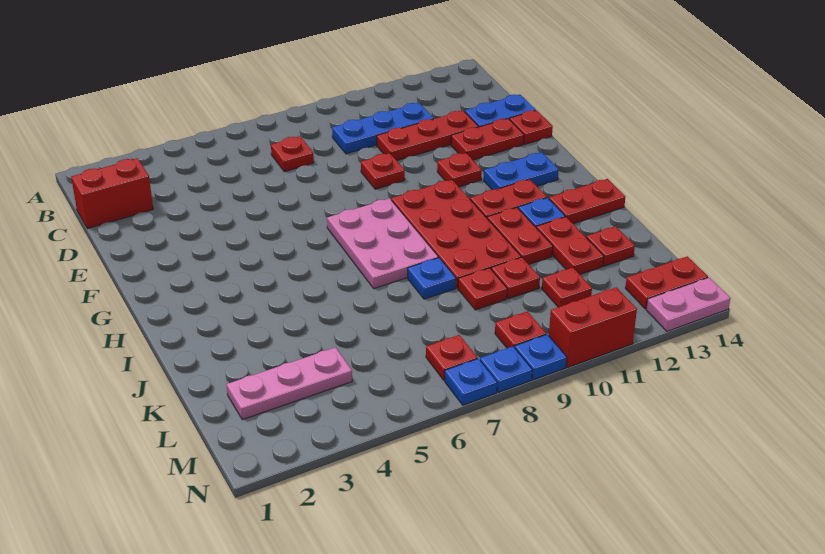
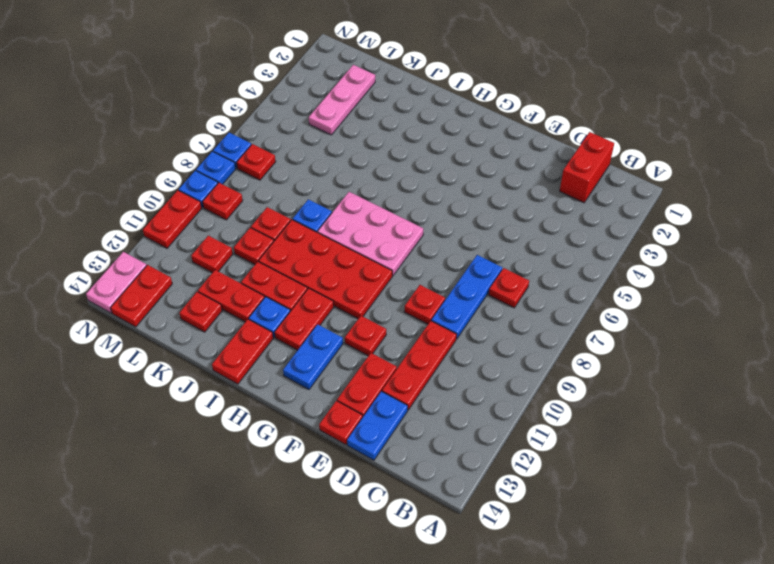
blue plate C9:C11 level 1 -> blue plate D7:D9 level 1
red brick N10:N11 level 1 -> red plate N10:N11 level 1

